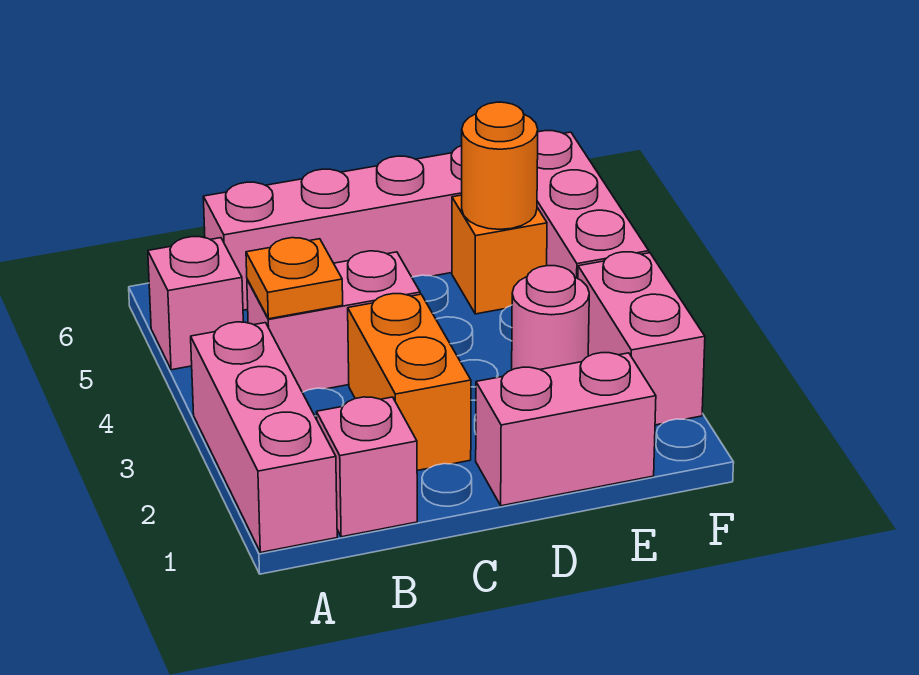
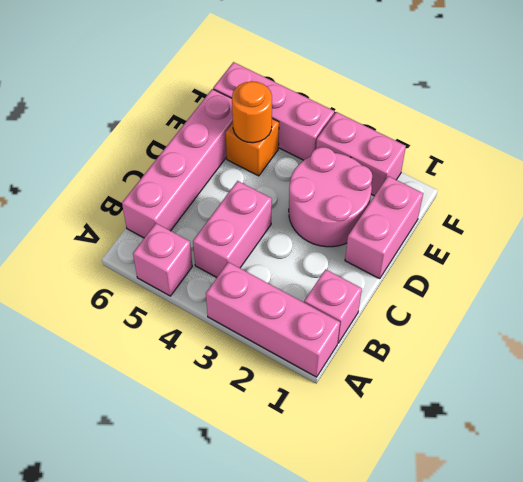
orange plate B4 level 2 -> none
orange brick C2:C3 level 1 -> none
pink round brick E3 level 1 -> pink round brick D2:E3 level 1

